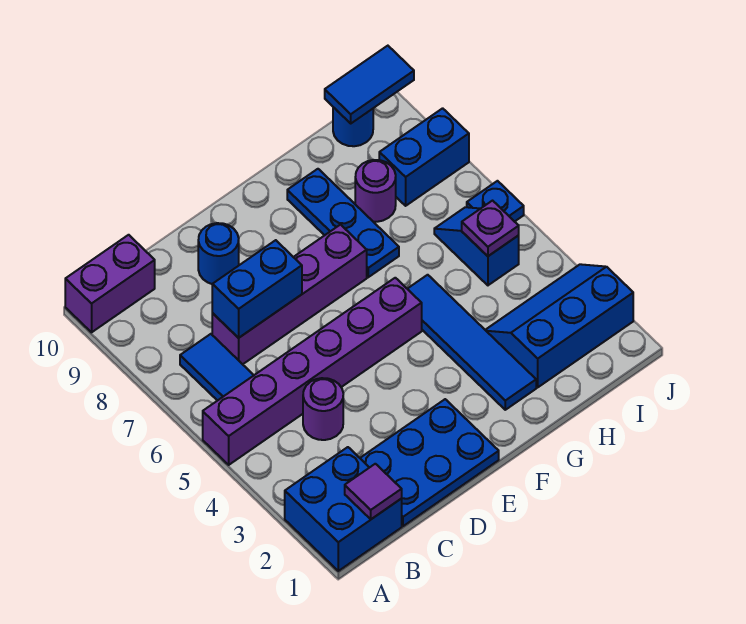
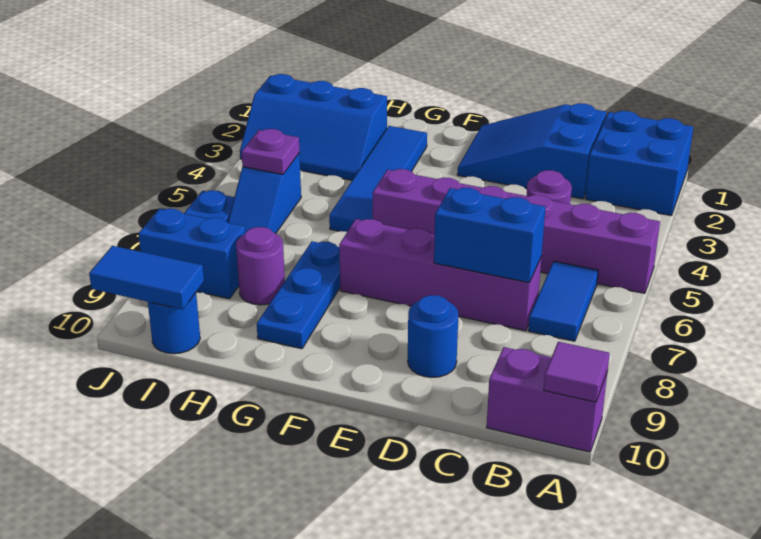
purple tile B1 level 2 -> purple tile A10 level 2
blue plate C1:E2 level 1 -> blue slope C1:E2 level 1 top C

